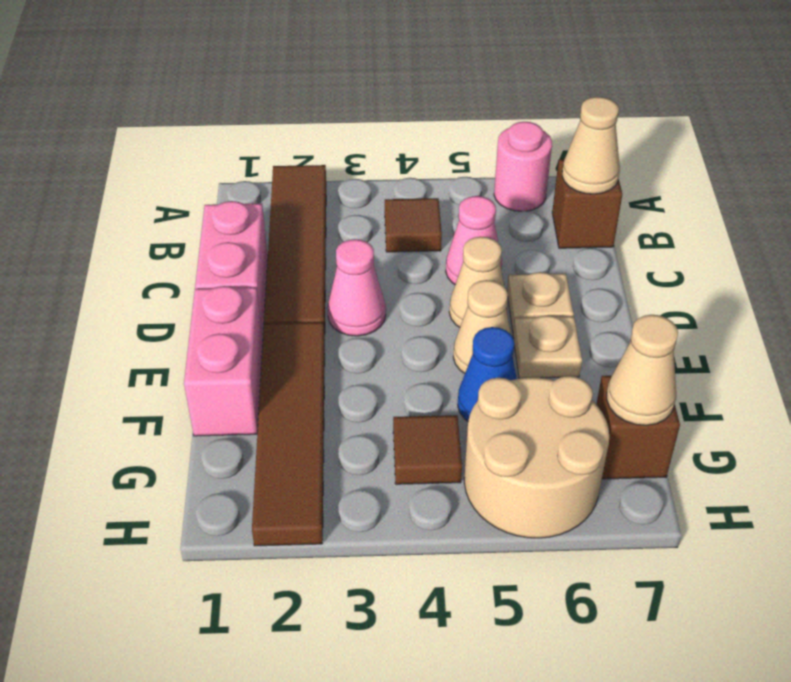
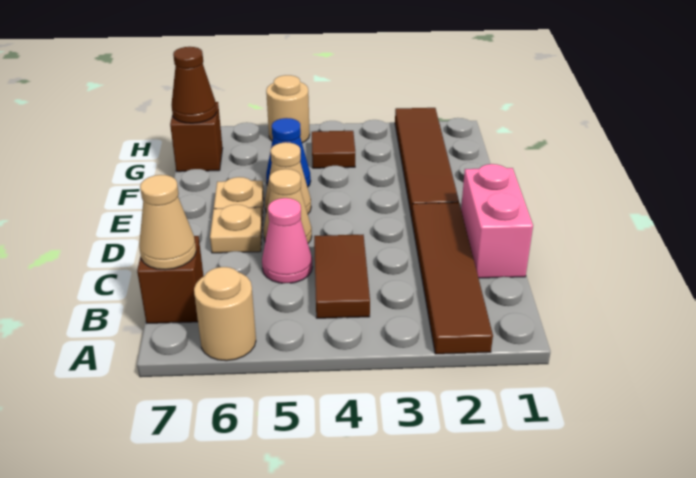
pink round brick A6 level 1 -> tan round brick A6 level 1
brown tile B4 level 1 -> brown tile B4:C4 level 1
pink cone D3 level 1 -> none
pink brick E1:F1 level 1 -> none
tan round brick G5:H6 level 1 -> tan round brick H5 level 1
tan cone G7 level 2 -> brown cone G7 level 2

